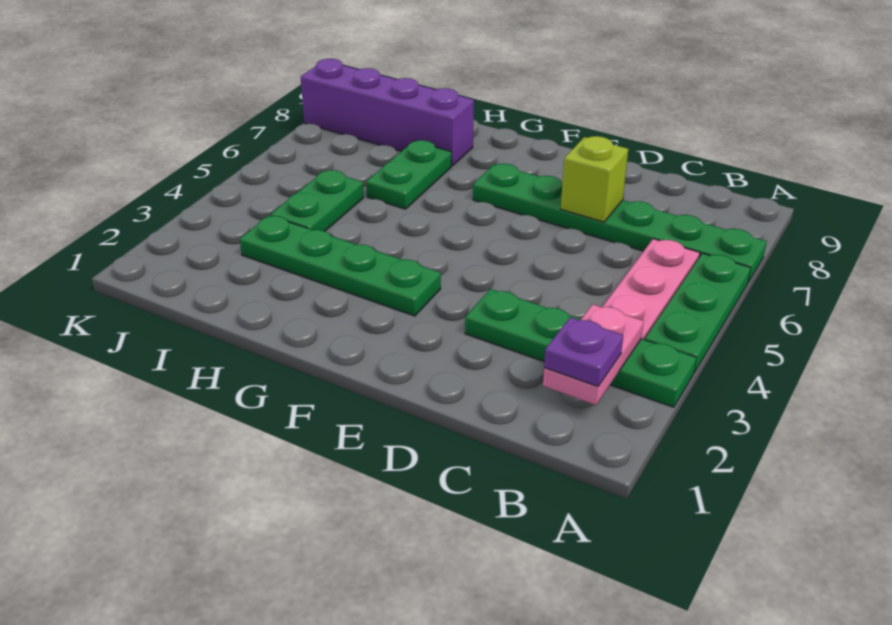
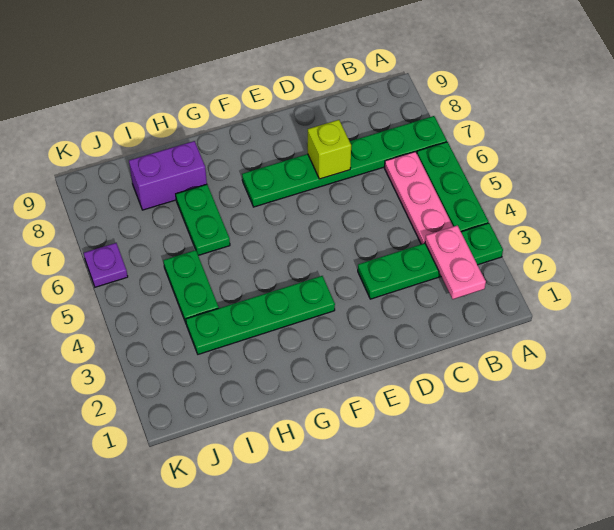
purple plate B2 level 3 -> purple plate K6 level 1
purple brick H8:K8 level 1 -> purple brick H8:I8 level 1

